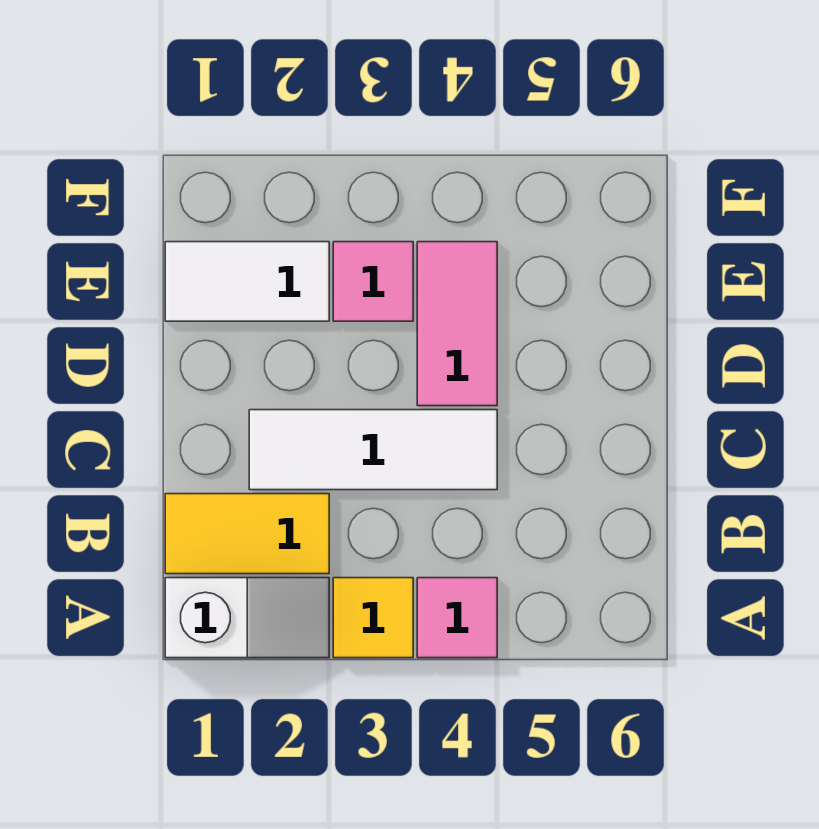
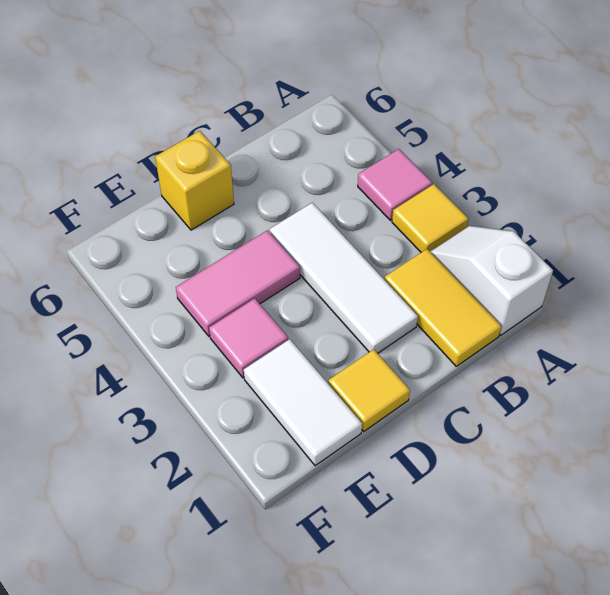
none -> yellow tile D1 level 1
none -> yellow brick D6 level 1

